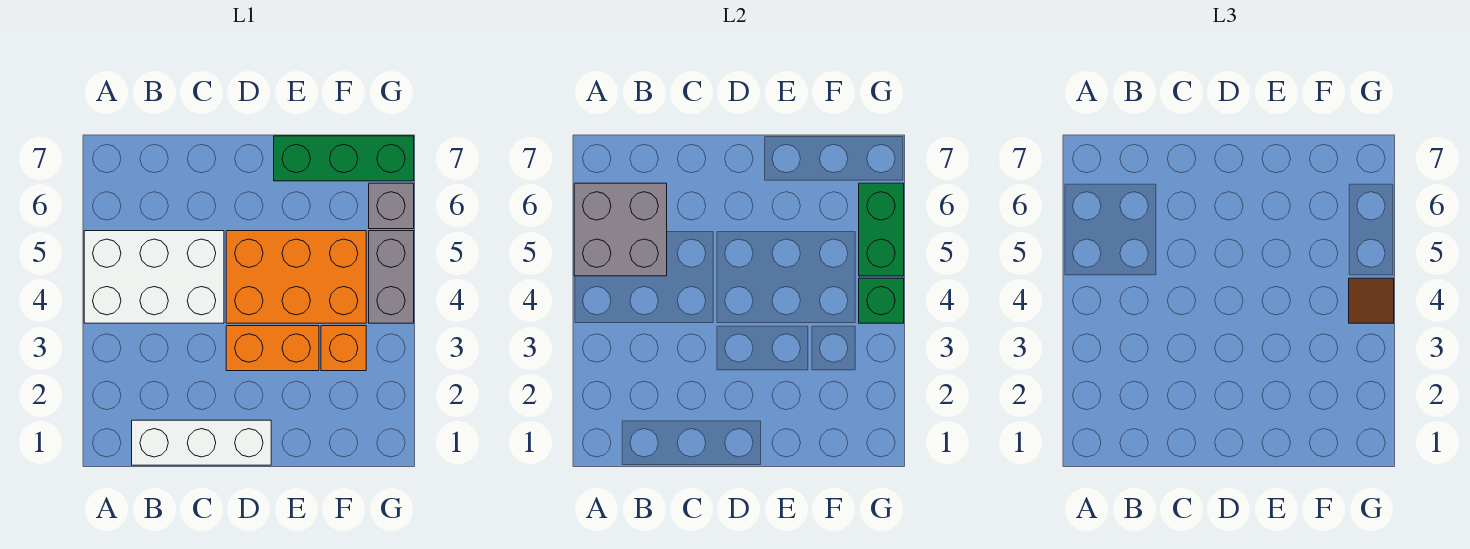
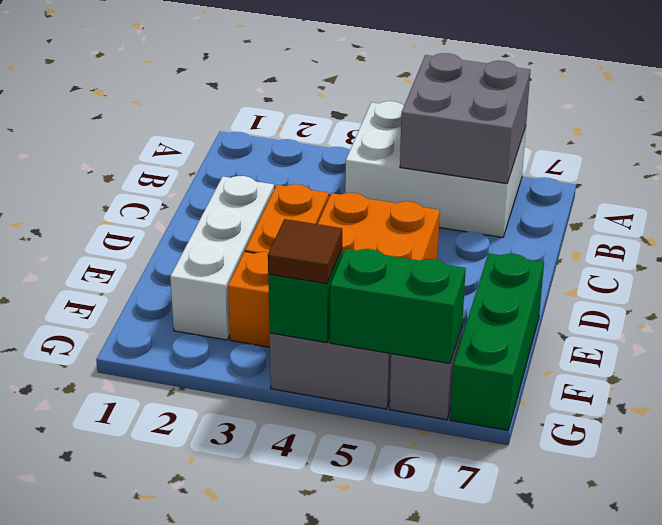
white brick A4:C5 level 1 -> white brick A4:B6 level 1
white brick B1:D1 level 1 -> white brick D2:F2 level 1

